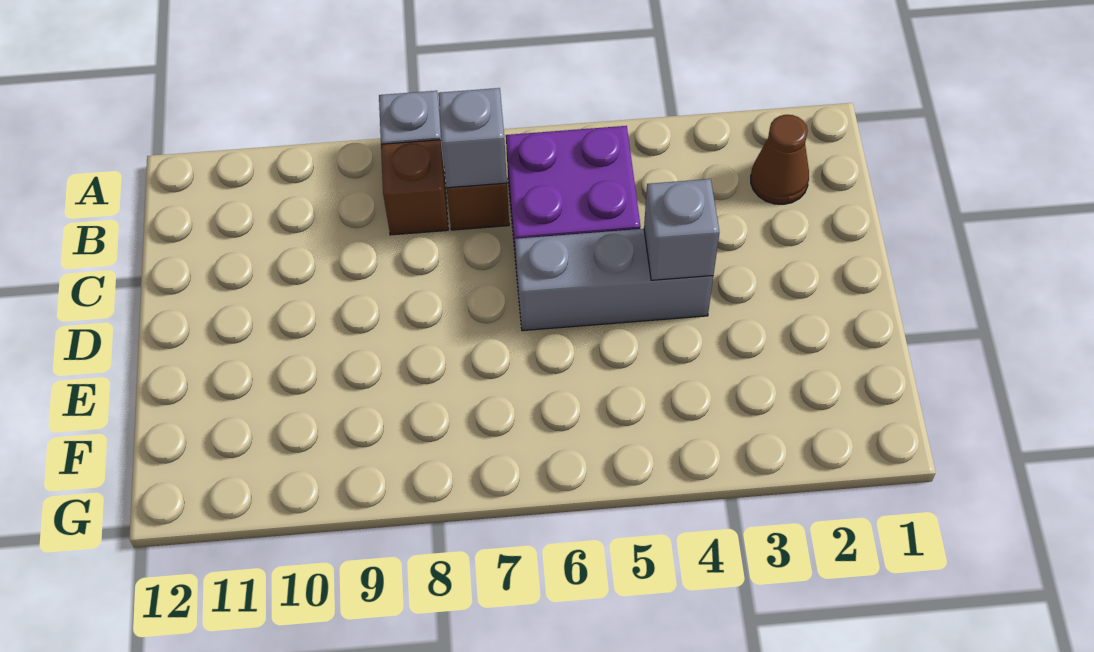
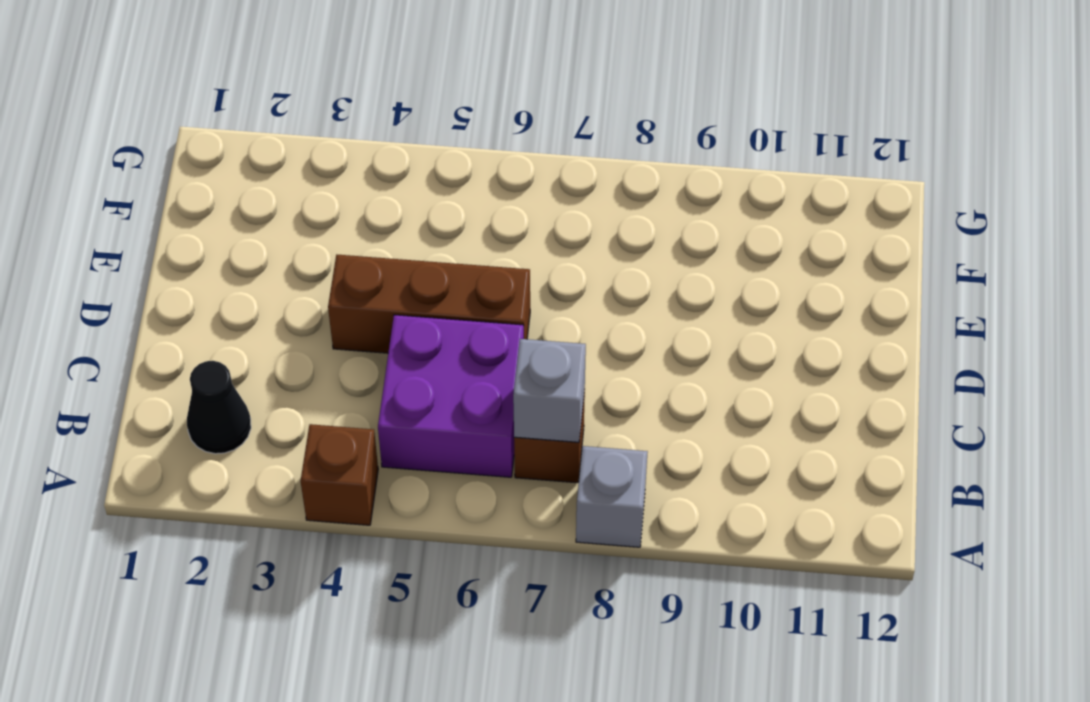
brown cone B2 level 1 -> black cone B2 level 1
brown brick B8 level 1 -> brown brick A4 level 1
grey brick D4:D6 level 1 -> brown brick D4:D6 level 1
grey brick D4 level 2 -> none

